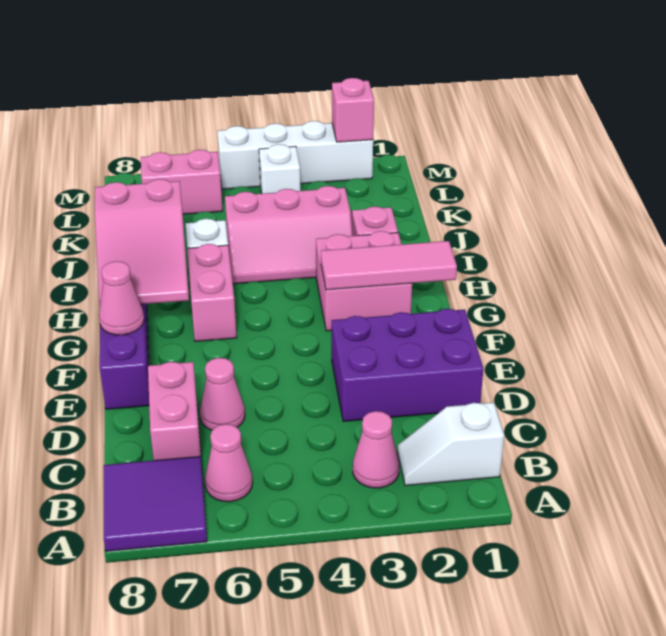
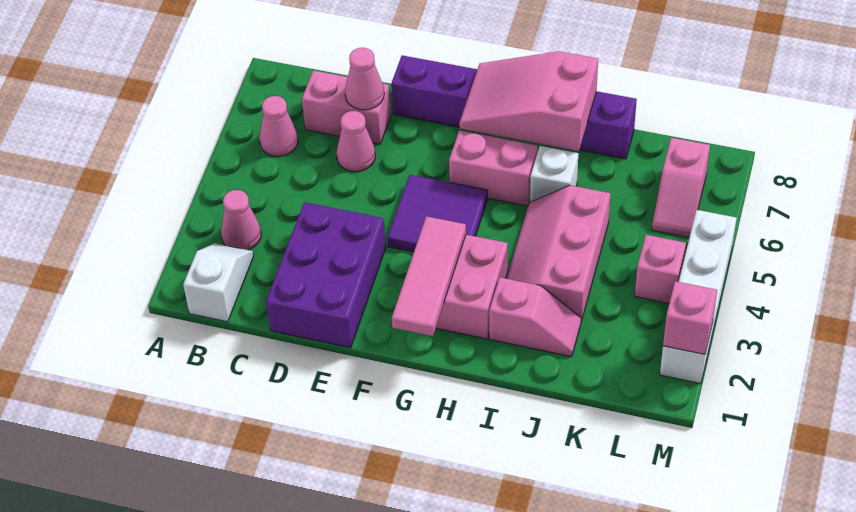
purple tile A7:B8 level 1 -> purple tile F4:G5 level 1
pink cone F8 level 2 -> pink cone D7 level 2
white brick L4 level 1 -> pink brick L4 level 1
pink brick L6:L7 level 1 -> pink slope L6:L7 level 1 top 7

